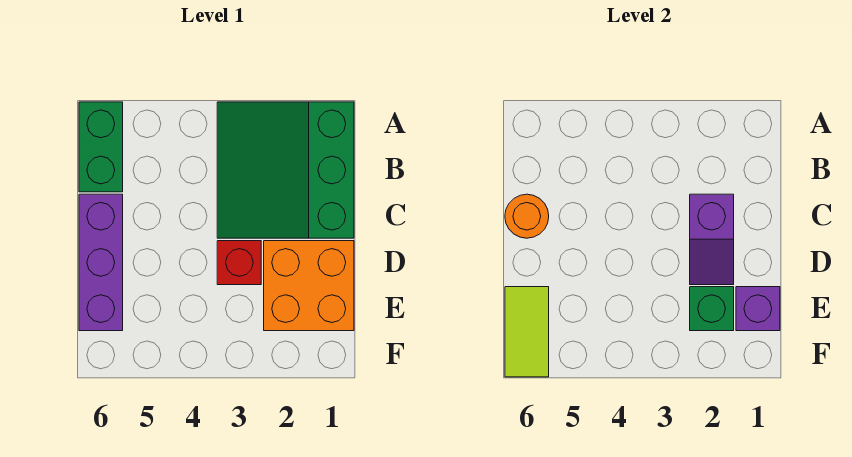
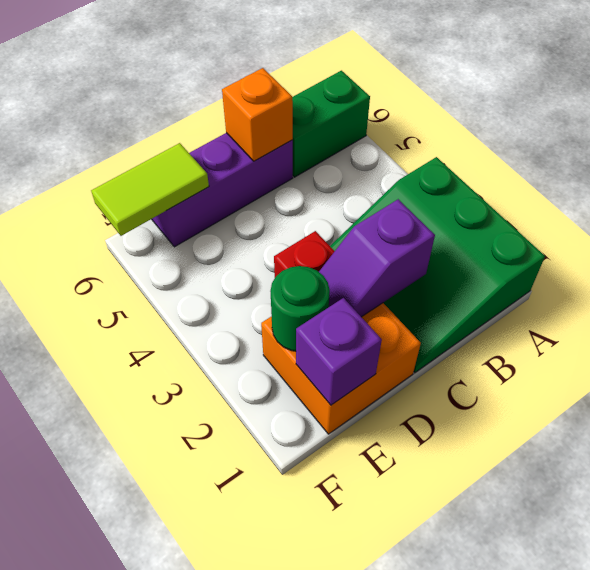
green slope A1:C3 level 1 top 1 -> green slope A1:C3 level 1 top A
orange round brick C6 level 2 -> orange brick C6 level 2
green brick E2 level 2 -> green round brick E2 level 2

